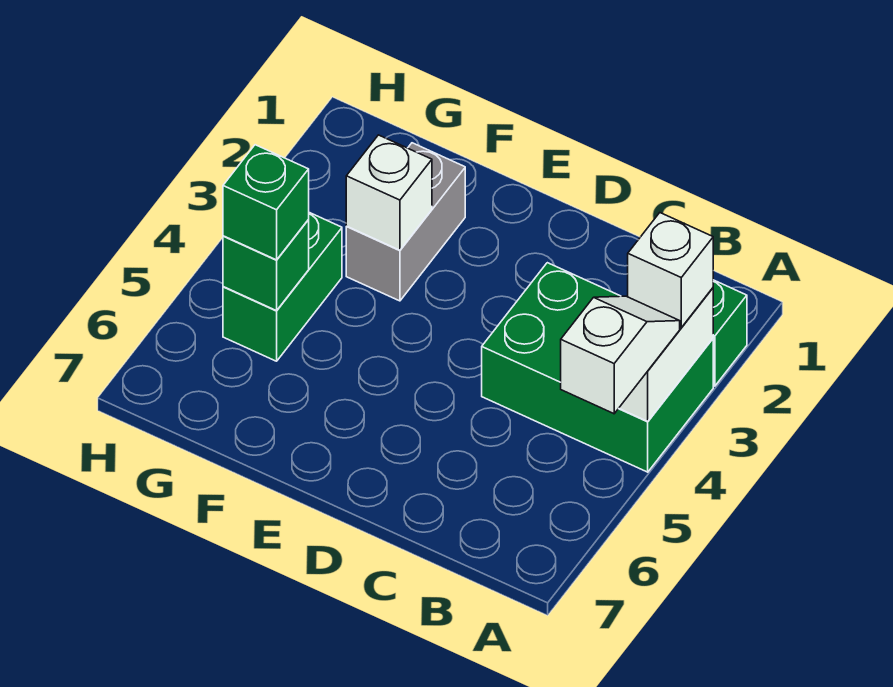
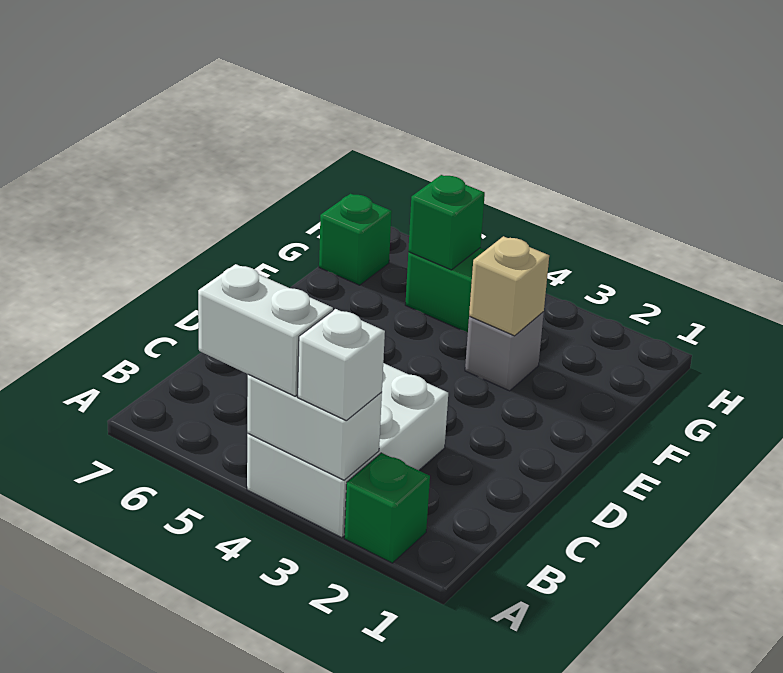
green brick A3:C4 level 1 -> white brick A3:C4 level 1
white slope A4:A5 level 3 top 5 -> white brick A4:A5 level 3
grey brick F2:F3 level 1 -> grey brick F3 level 1
white brick F3 level 2 -> tan brick F3 level 2
green brick G5 level 3 -> green brick G7 level 1

